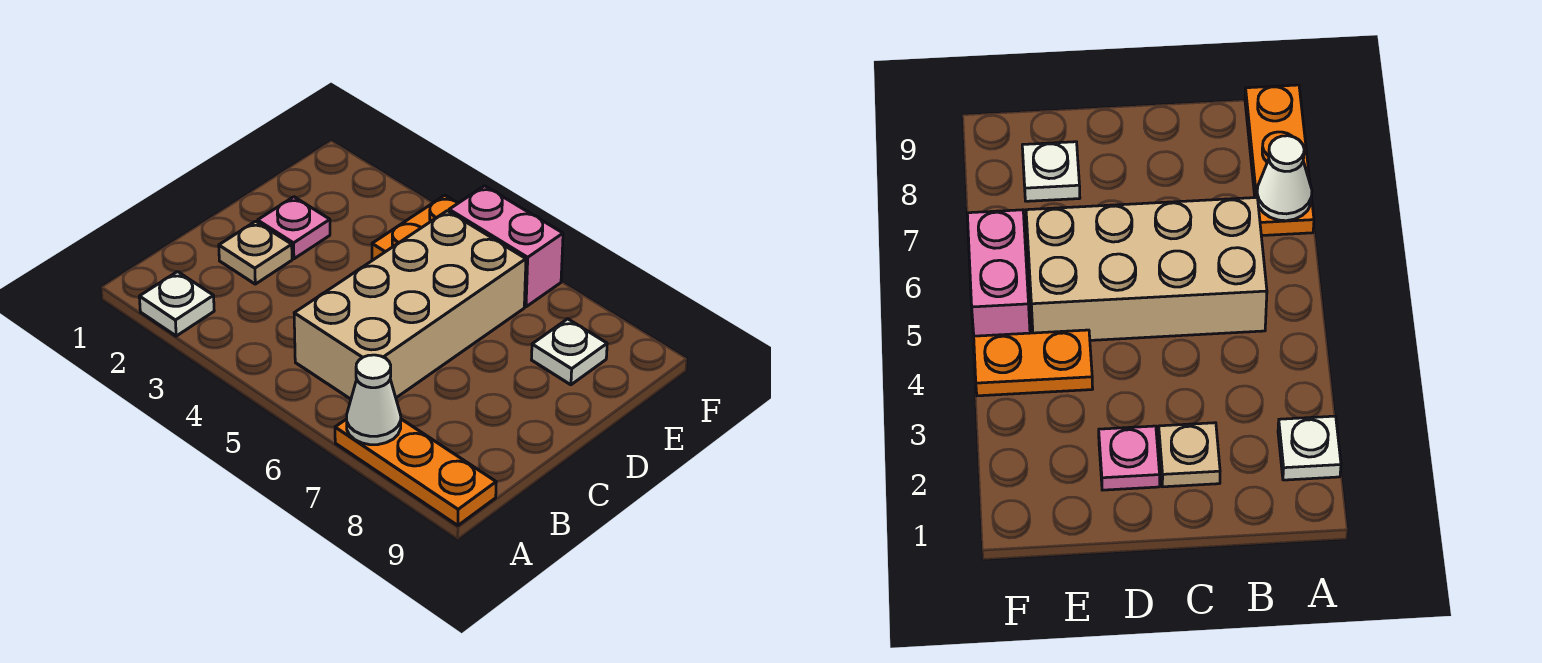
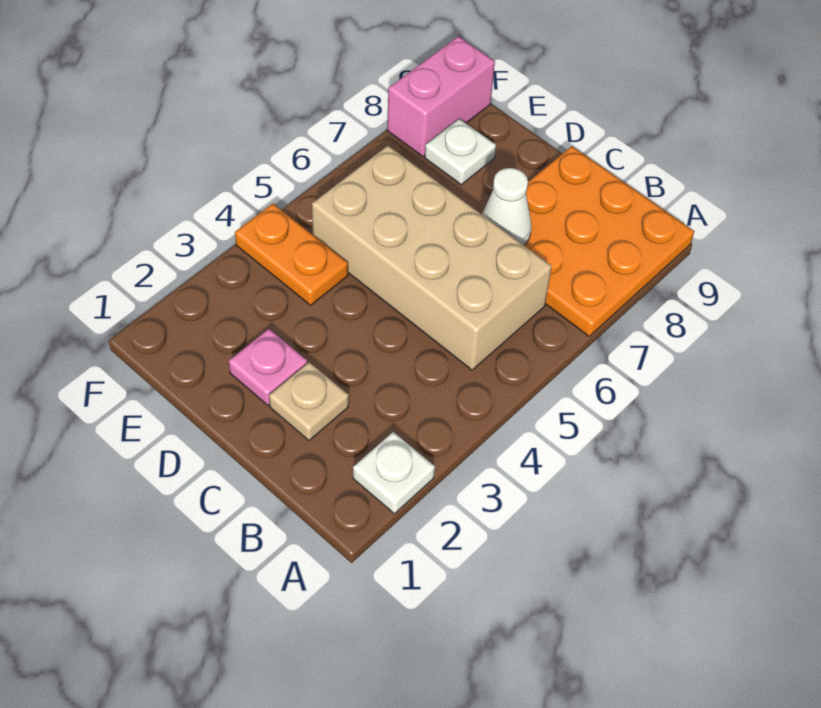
orange plate A7:A9 level 1 -> orange plate A7:C9 level 1
white cone A7 level 2 -> white cone C7 level 2
pink brick F5:F6 level 1 -> pink brick F8:F9 level 1

